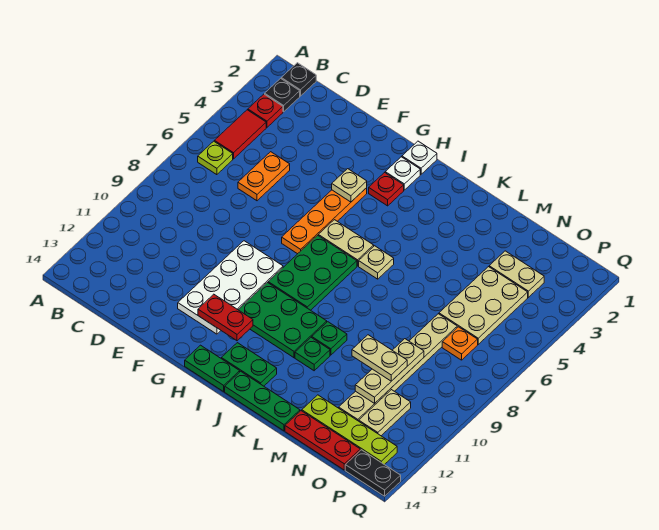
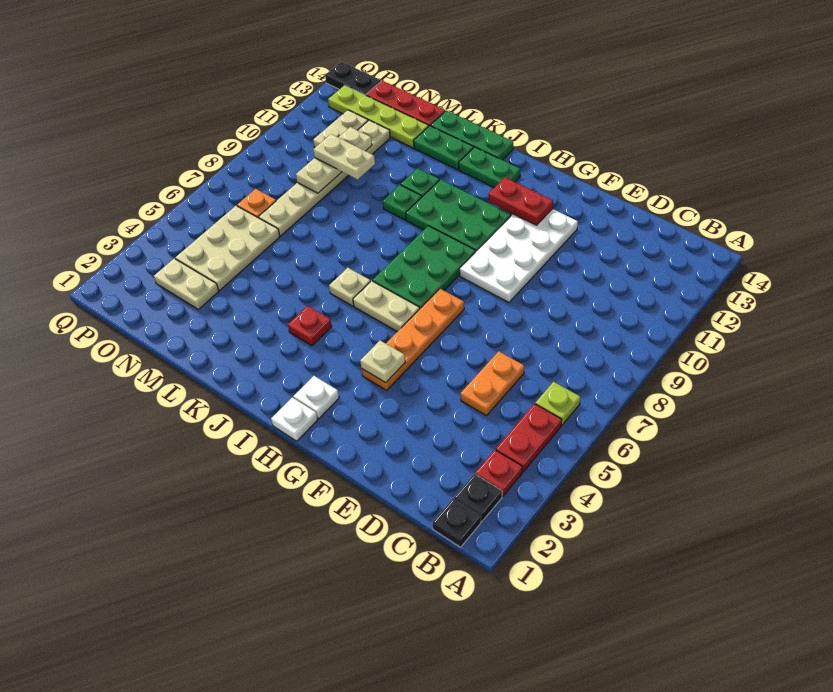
red tile B4:B5 level 1 -> red plate B4:B5 level 1
red plate H3 level 1 -> red plate J4 level 1
green plate H14:I14 level 1 -> green plate K13:L13 level 1

